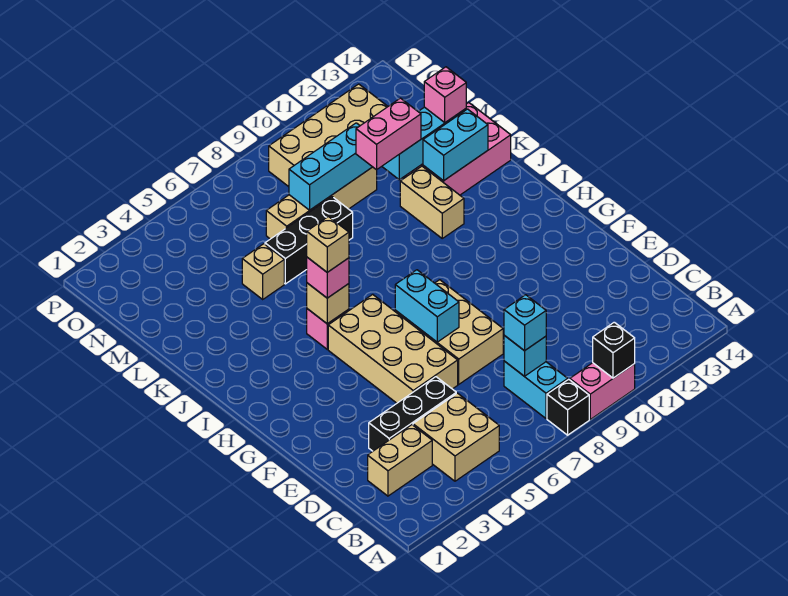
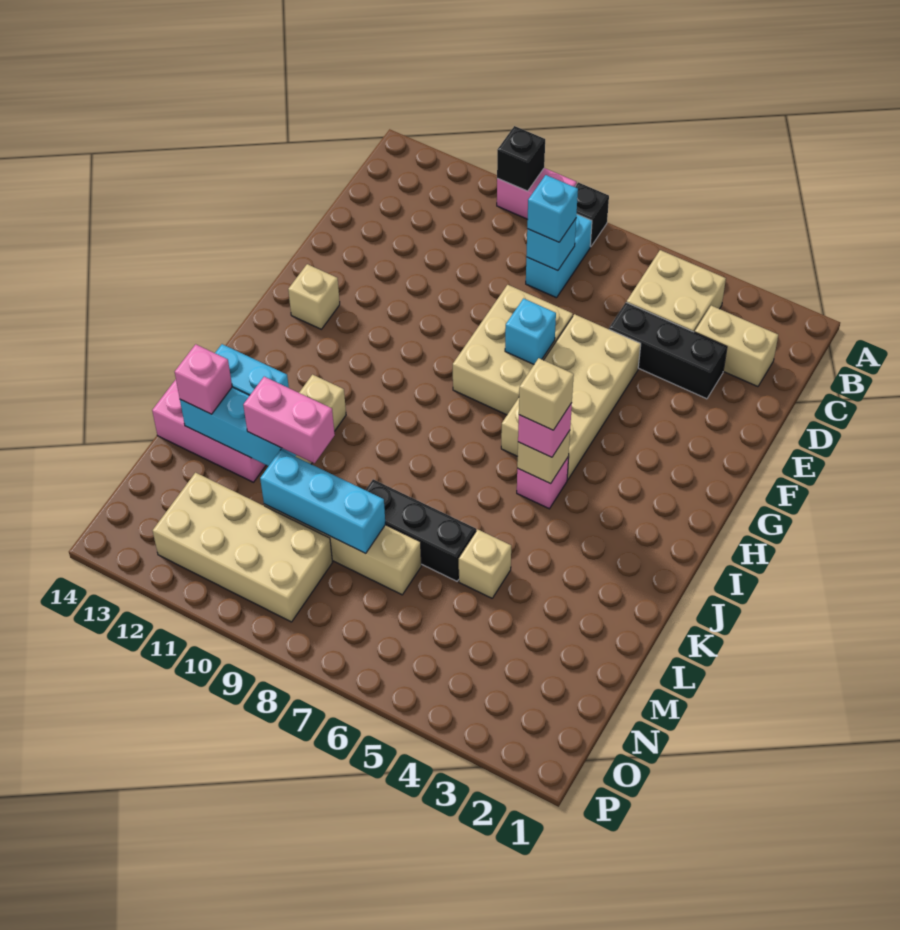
cyan brick F7:G7 level 2 -> cyan brick F7 level 2
none -> tan brick G13 level 1

